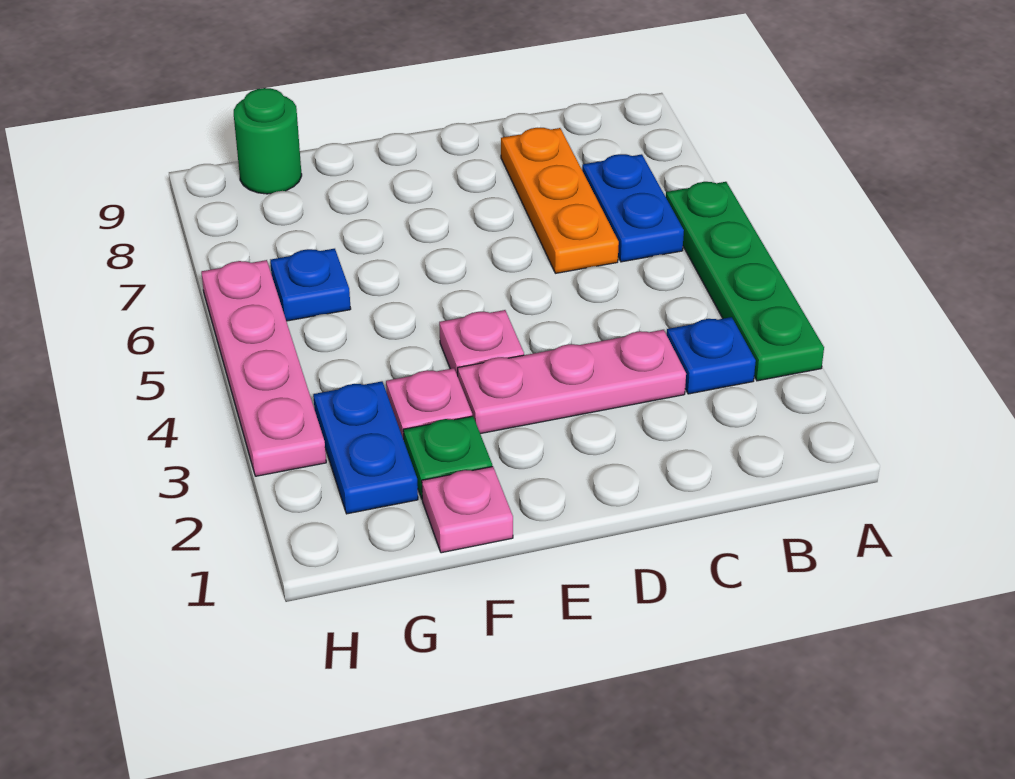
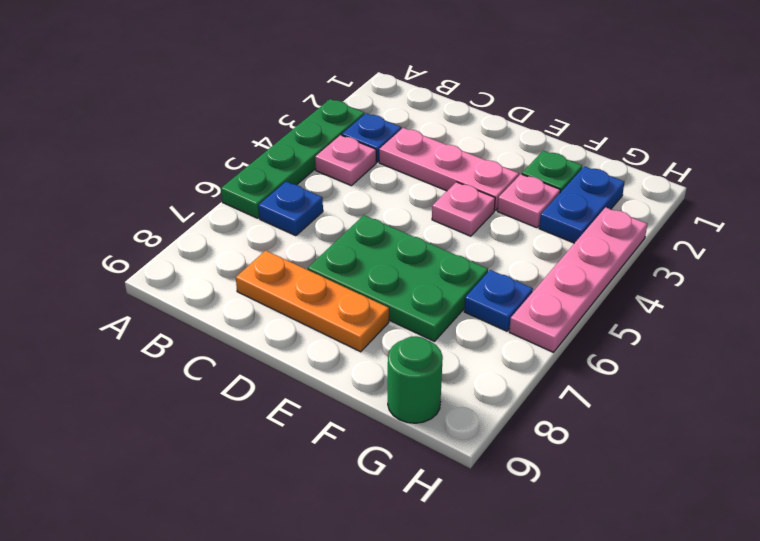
blue plate B6:B7 level 1 -> blue plate B6 level 1
orange plate C6:C8 level 1 -> orange plate C8:E8 level 1
none -> green plate D6:F7 level 1
pink plate F1 level 1 -> pink plate B4 level 1

